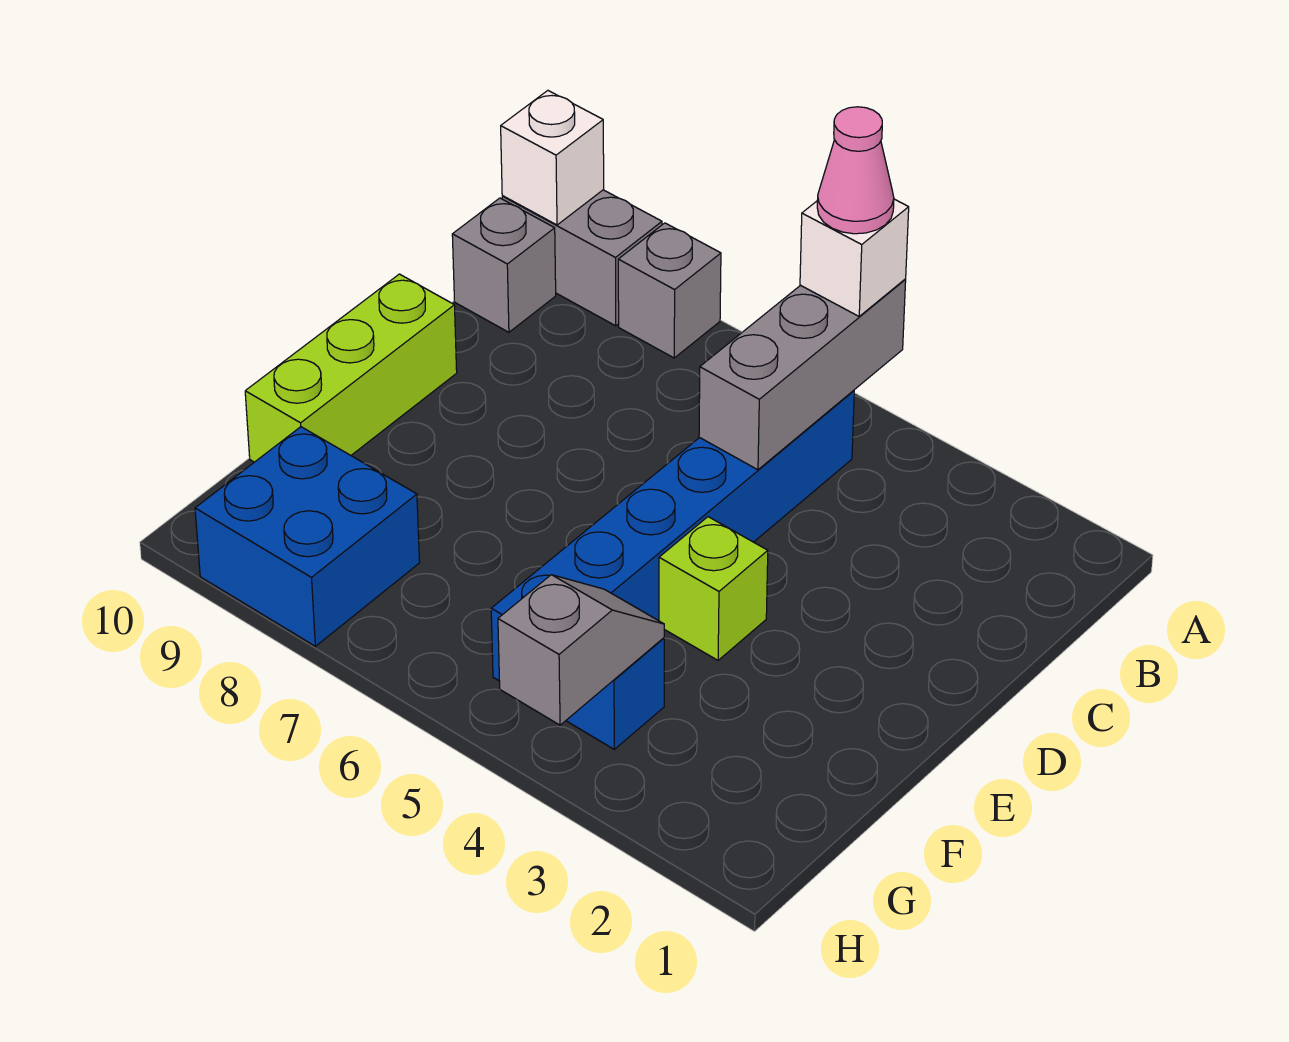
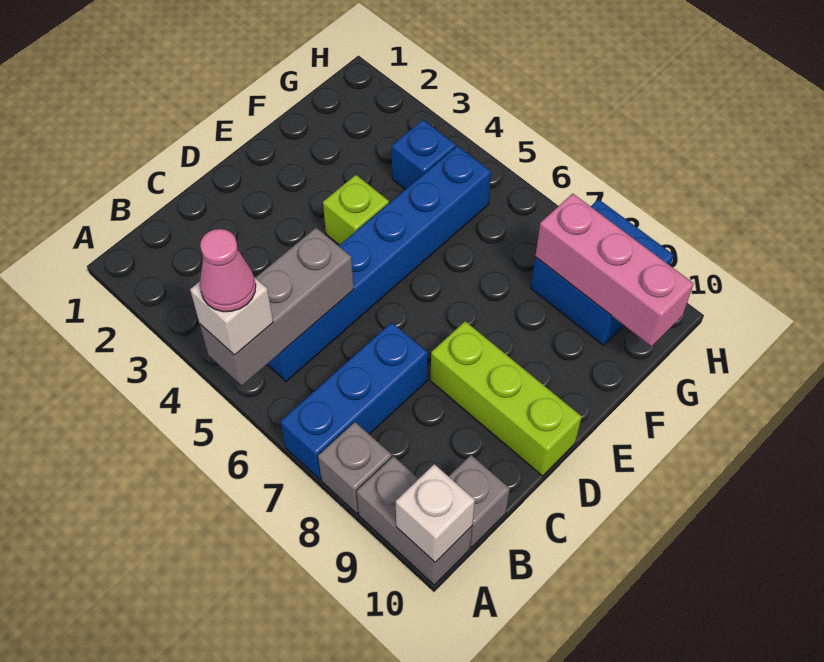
none -> blue brick A7:C7 level 1
lime brick D10:F10 level 1 -> lime brick D8:D10 level 1
grey slope G4:H4 level 2 top H -> none
none -> pink brick G8:G10 level 2

